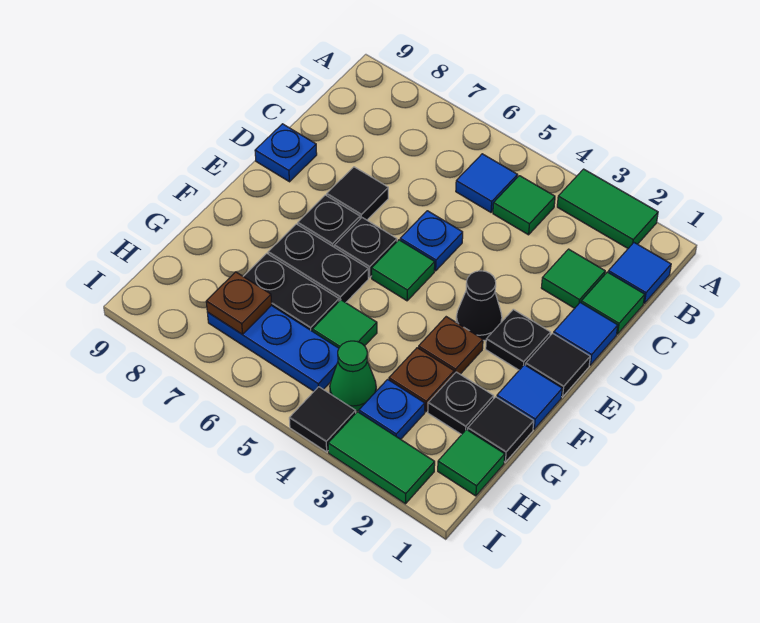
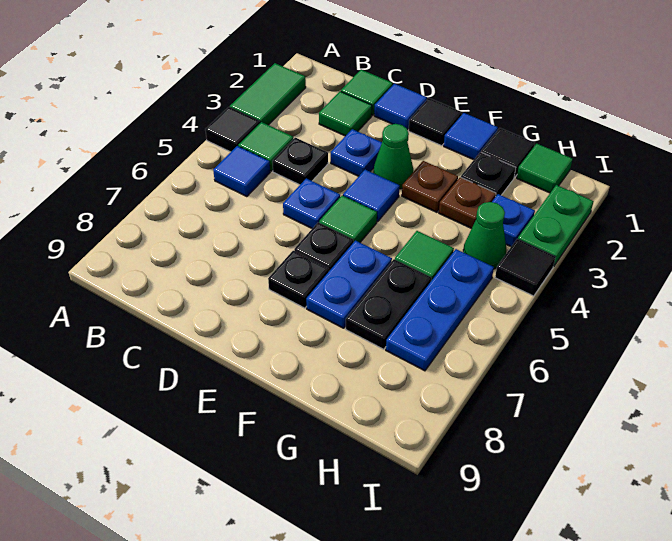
blue tile B1 level 1 -> blue tile E4 level 1
black tile D7 level 1 -> black tile A4 level 1
blue plate D9 level 1 -> blue plate D3 level 1
black plate E2 level 1 -> black plate C4 level 1
black cone E3 level 1 -> green cone E3 level 1
black plate F6:F7 level 1 -> blue plate F6:F7 level 1
brown plate H7 level 2 -> none
green tile I2:I3 level 1 -> green plate I2:I3 level 1

